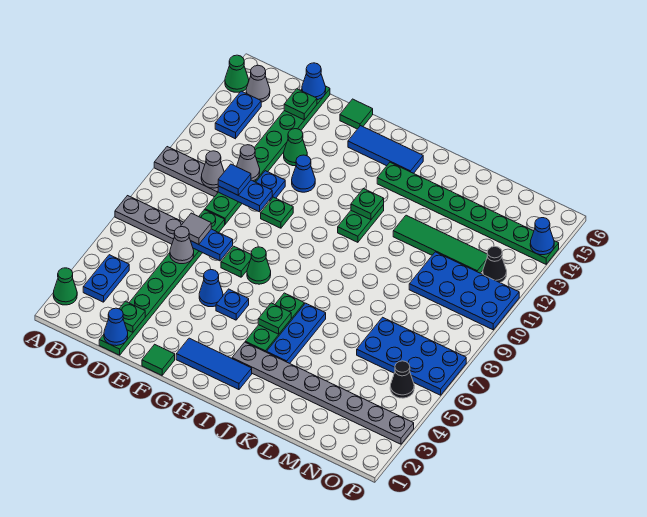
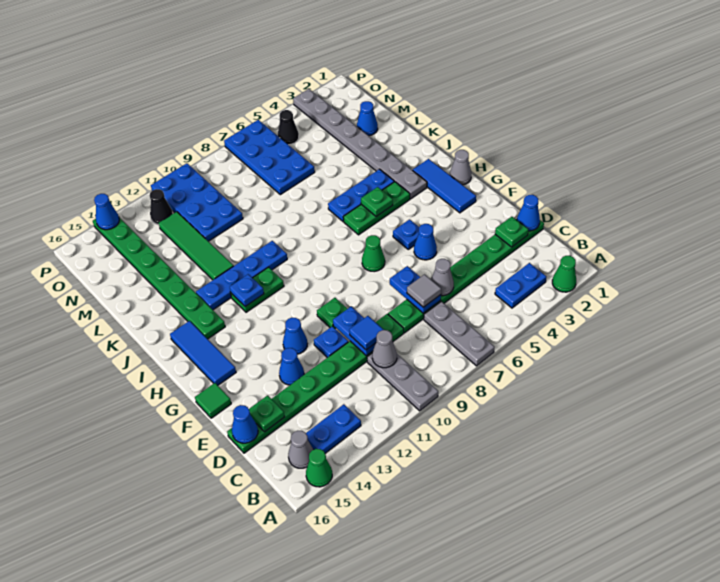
grey cone D11 level 2 -> grey cone H1 level 1
green cone E13 level 1 -> blue cone E13 level 1
green tile F1 level 1 -> none
green plate F7 level 1 -> none
green plate I12 level 2 -> blue plate I12 level 2
none -> blue plate J10:J13 level 1
none -> blue cone M2 level 1

